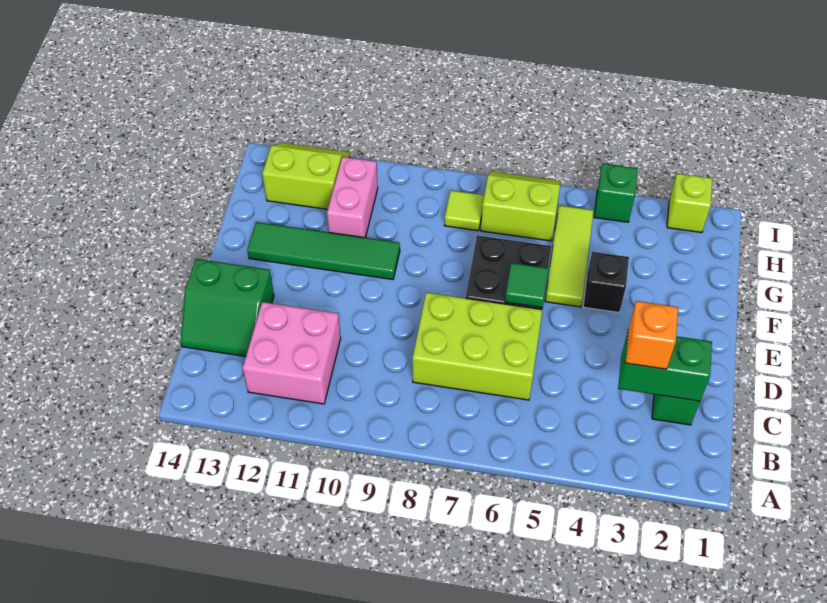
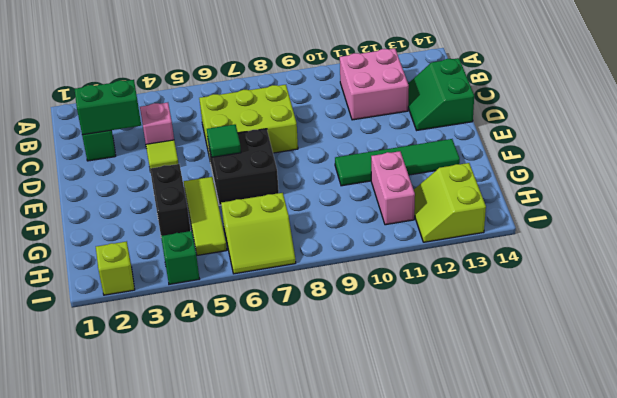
orange brick C3 level 3 -> none
none -> pink brick C4 level 1
green slope C13:D14 level 1 top D -> green slope C13:D14 level 1 top 14
black brick F4 level 1 -> black brick F4:G4 level 1
lime tile H8 level 1 -> lime tile D4 level 1
lime slope H12:I13 level 1 top H -> lime slope H12:I13 level 1 top 13

